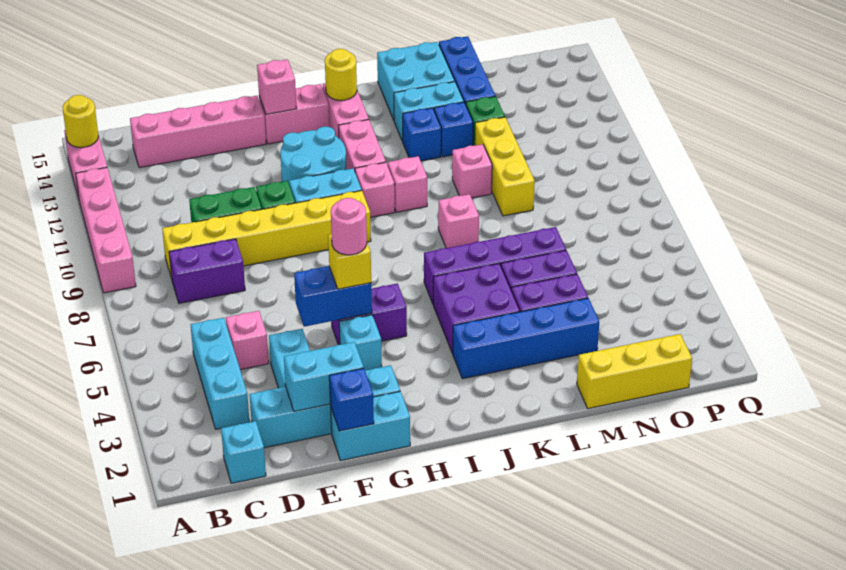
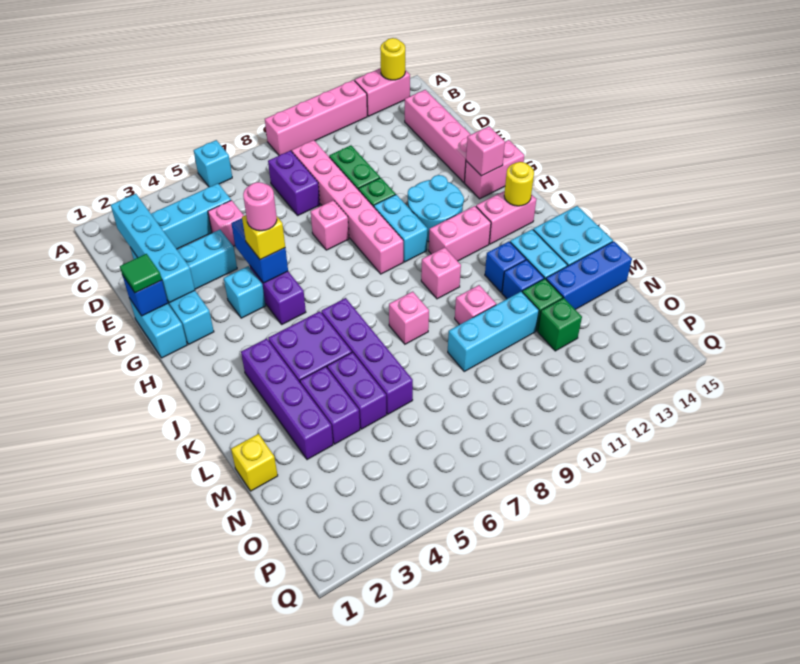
cyan brick C1 level 1 -> cyan brick A6 level 1
yellow brick C9:H9 level 1 -> pink brick C9:H9 level 1
cyan brick E2:F2 level 2 -> cyan brick C2:F2 level 2
none -> green tile F1 level 3
pink brick G14:H14 level 1 -> pink brick G14:G15 level 1
pink brick I10 level 1 -> pink brick F8 level 1
blue brick J3:M3 level 1 -> purple brick J3:M3 level 1
yellow brick M1:O1 level 1 -> yellow brick M1 level 1
yellow brick M9:M11 level 1 -> cyan brick M9:M11 level 1
none -> green brick N12 level 1

